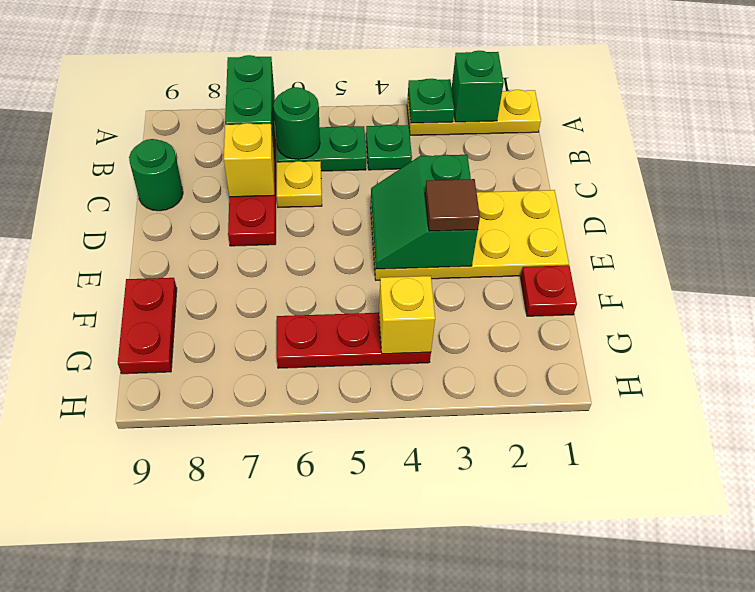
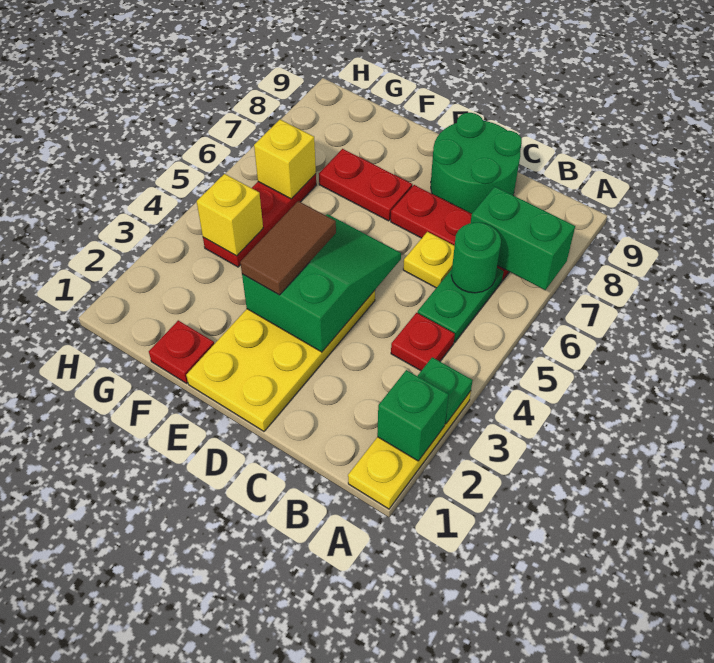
green plate B4 level 1 -> red plate B4 level 1
yellow brick C7 level 2 -> yellow brick G6 level 2
green round brick C9 level 1 -> green round brick C8:D9 level 1
green slope D3:E4 level 2 top 3 -> green slope D3:E5 level 2 top 3
brown tile E3 level 3 -> brown tile E3:E4 level 3
red plate F9:G9 level 1 -> red plate E7:F7 level 1

